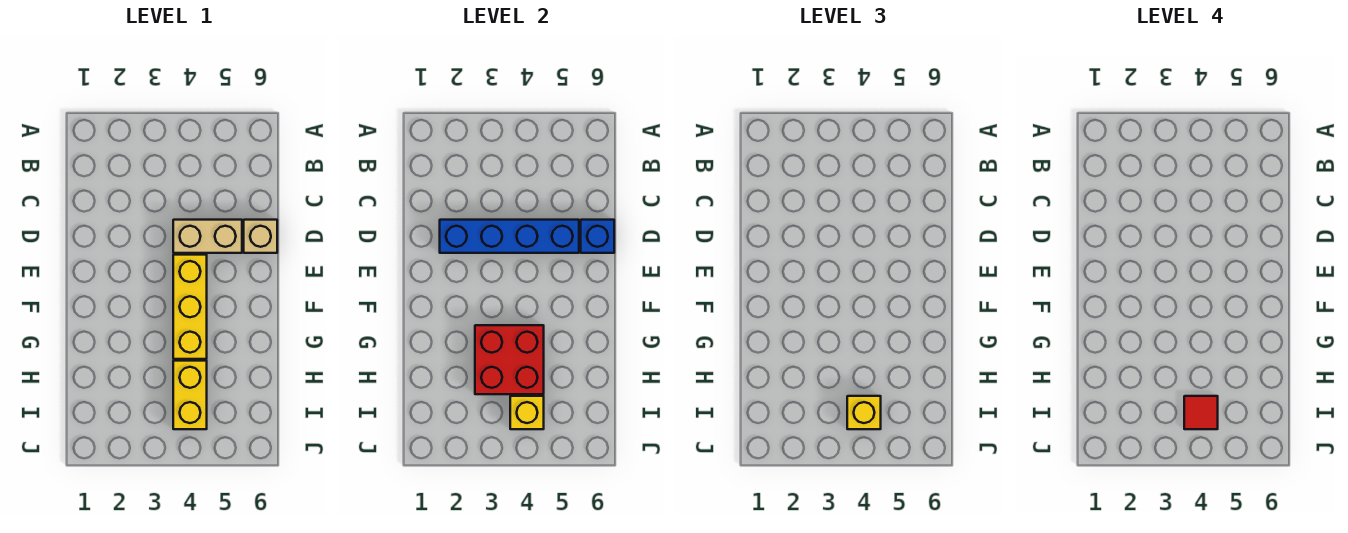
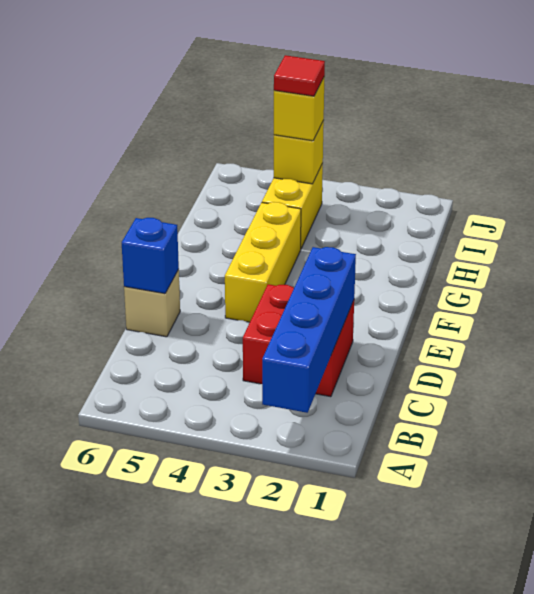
blue brick D2:D5 level 2 -> blue brick A2:D2 level 2
tan brick D4:D5 level 1 -> none
red brick G3:H4 level 2 -> red brick C2:D3 level 1

